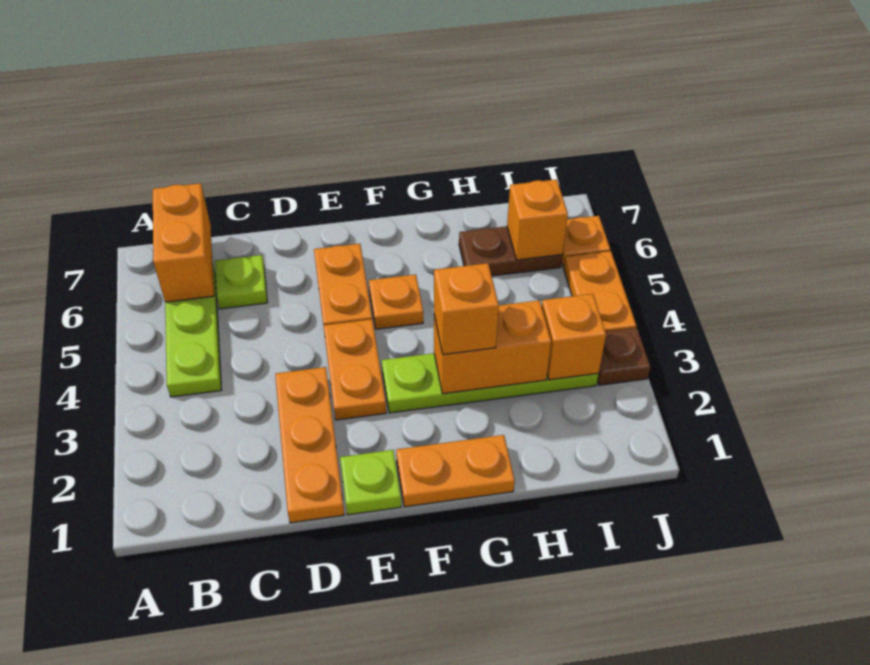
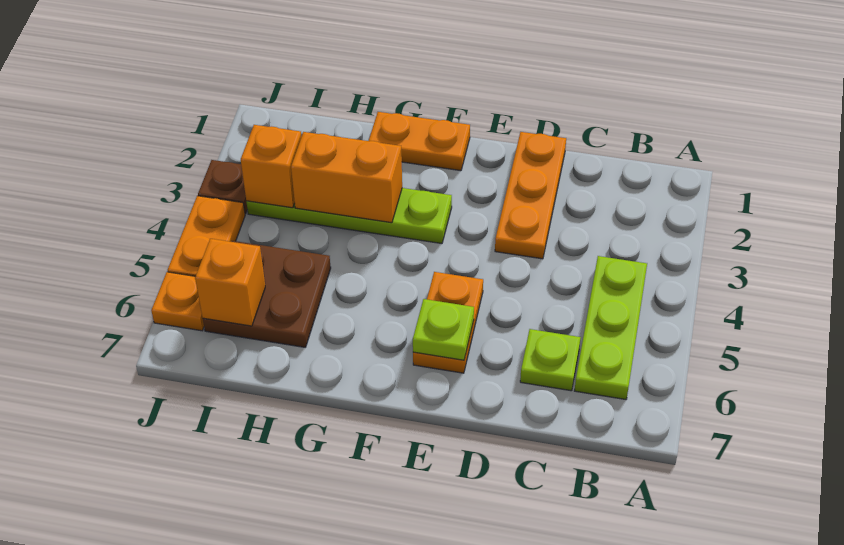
orange brick B6:B7 level 2 -> none
lime plate E1 level 1 -> lime plate E6 level 2
orange plate E3:E4 level 1 -> none
orange plate F5 level 1 -> none
orange brick G3 level 3 -> none
brown plate H6:I6 level 1 -> brown plate H5:I6 level 1

